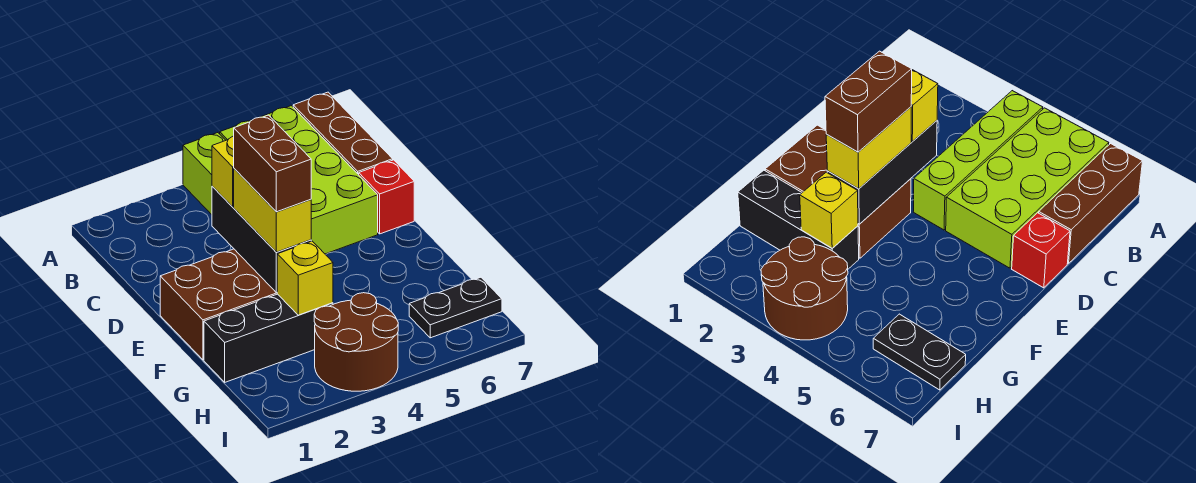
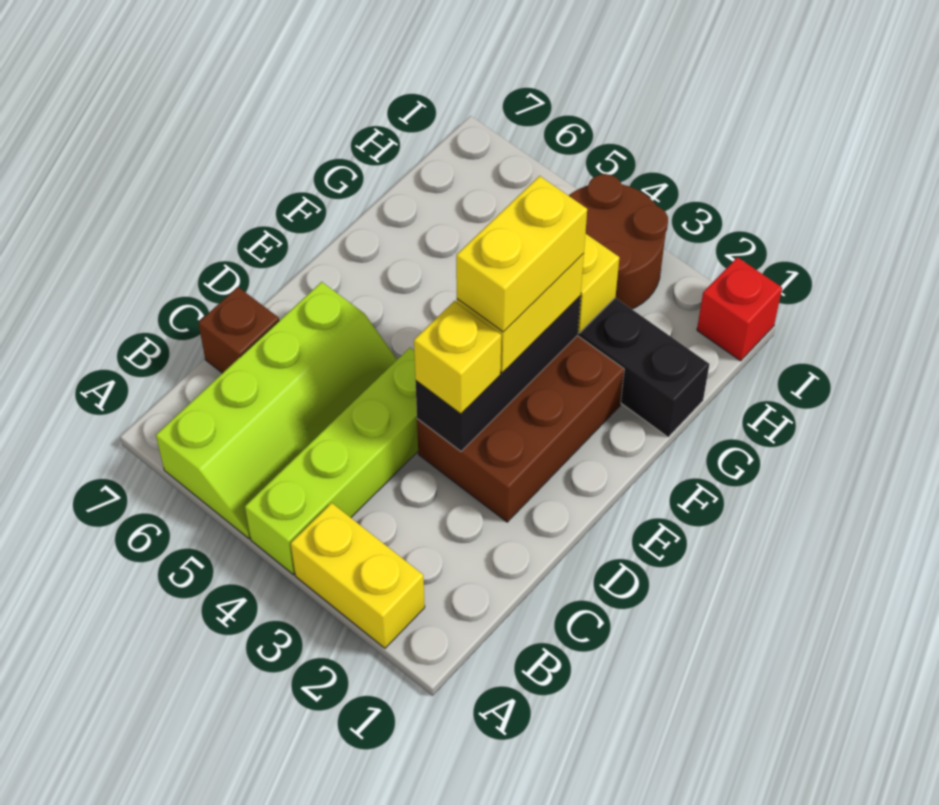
none -> yellow brick A2:A3 level 1
lime brick A5:D6 level 1 -> lime slope A5:D6 level 1 top 6
brown brick A7:C7 level 1 -> brown brick C7 level 1
red brick D7 level 1 -> red brick I1 level 1
brown brick E1:F3 level 1 -> brown brick D2:F3 level 1
brown brick E3:F3 level 4 -> yellow brick E3:F3 level 4
black plate H6:H7 level 1 -> none

